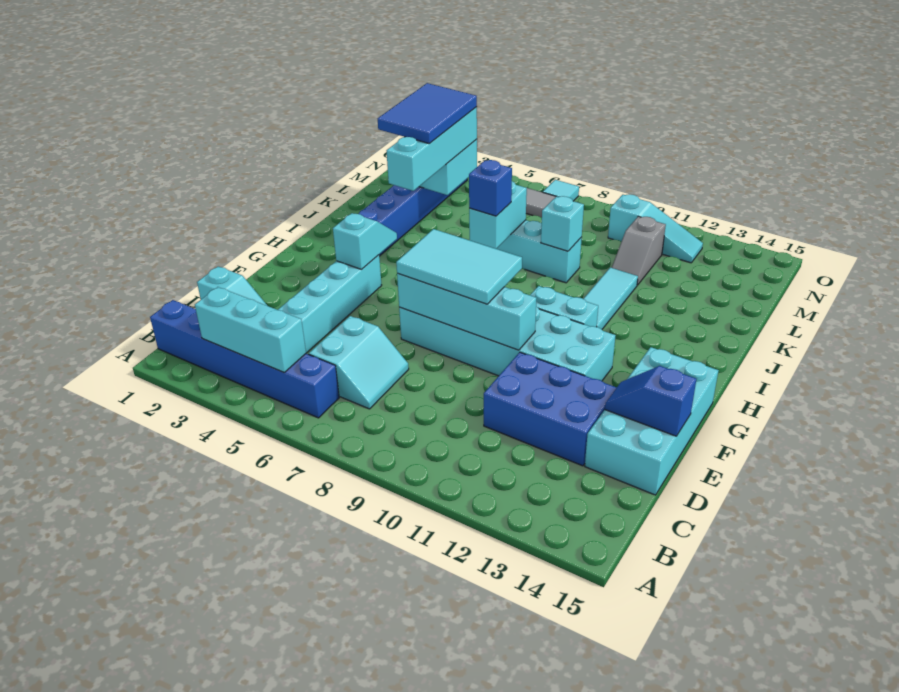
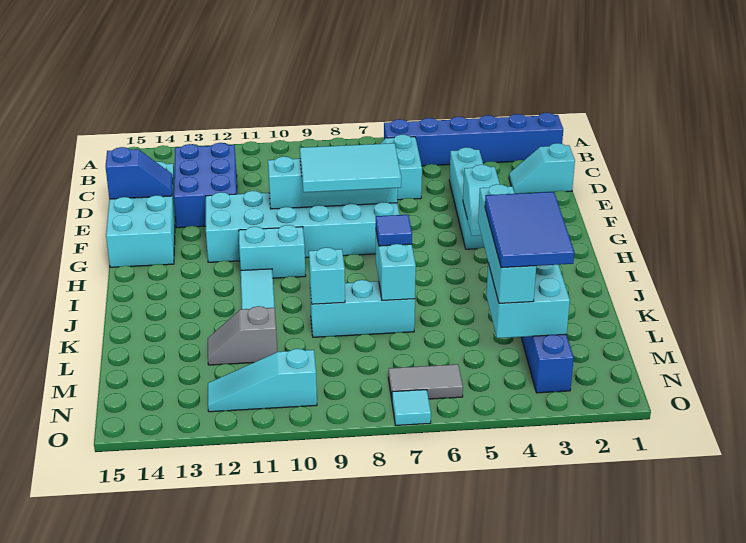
cyan brick B3:B5 level 2 -> none
blue brick D11:E13 level 1 -> blue brick C12:E13 level 1
blue brick J7 level 3 -> blue tile J7 level 3
grey slope L11:M11 level 1 top M -> grey slope L11:L12 level 1 top 11

